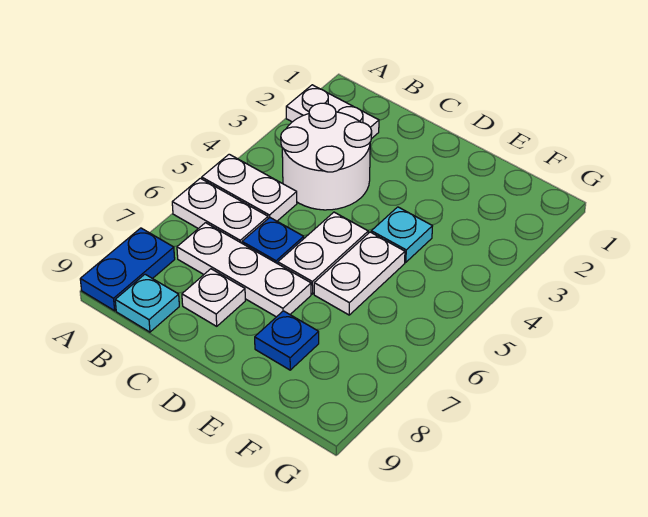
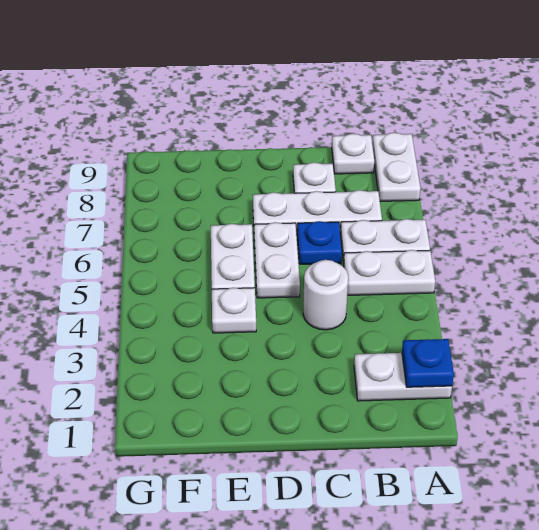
blue plate A8:A9 level 1 -> white plate A8:A9 level 1
white round brick B3:C4 level 1 -> white round brick C4 level 1
cyan plate B9 level 1 -> white plate B9 level 1
cyan plate E4 level 1 -> white plate E4 level 1
blue plate E8 level 1 -> blue plate A2 level 2

